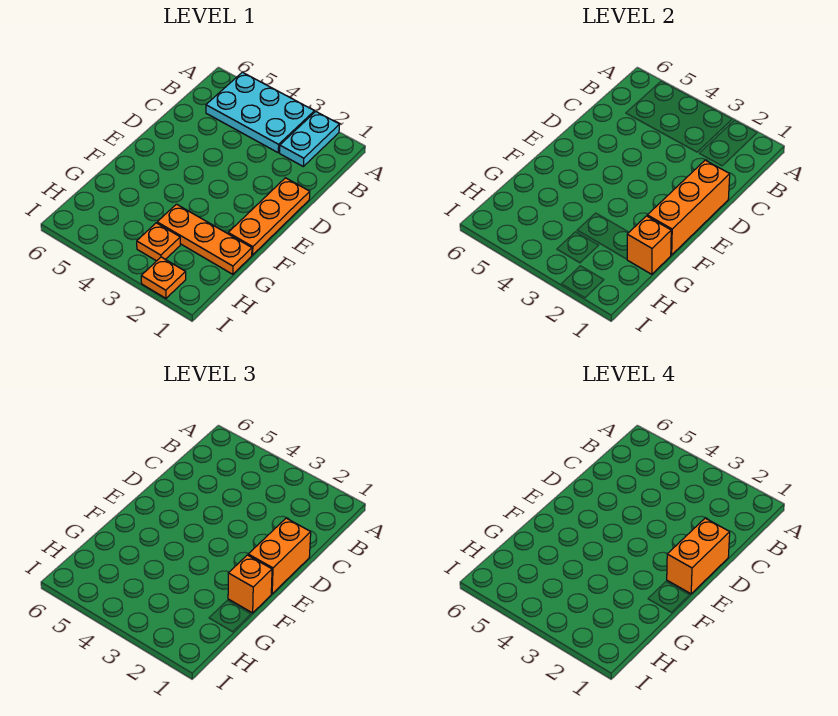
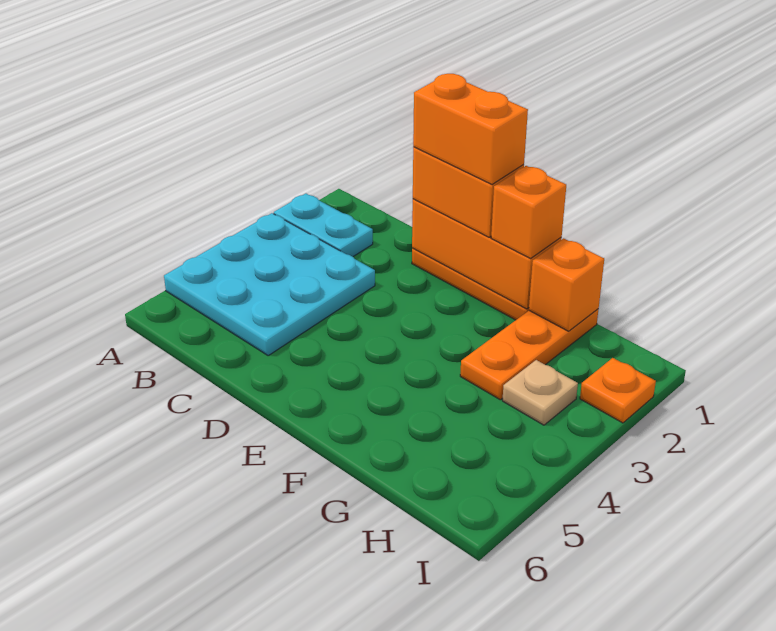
cyan plate A3:B5 level 1 -> cyan plate A3:C5 level 1
orange plate H3 level 1 -> tan plate H3 level 1

